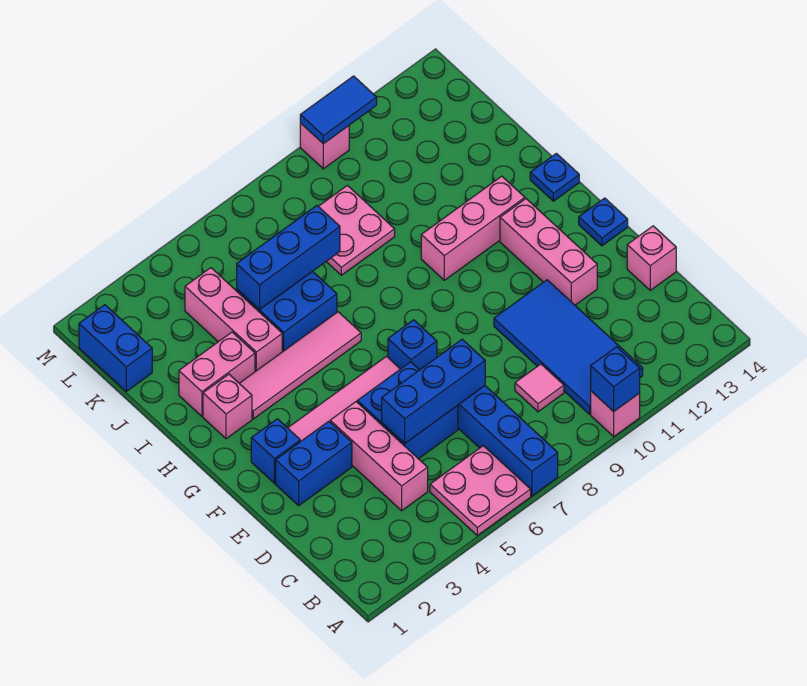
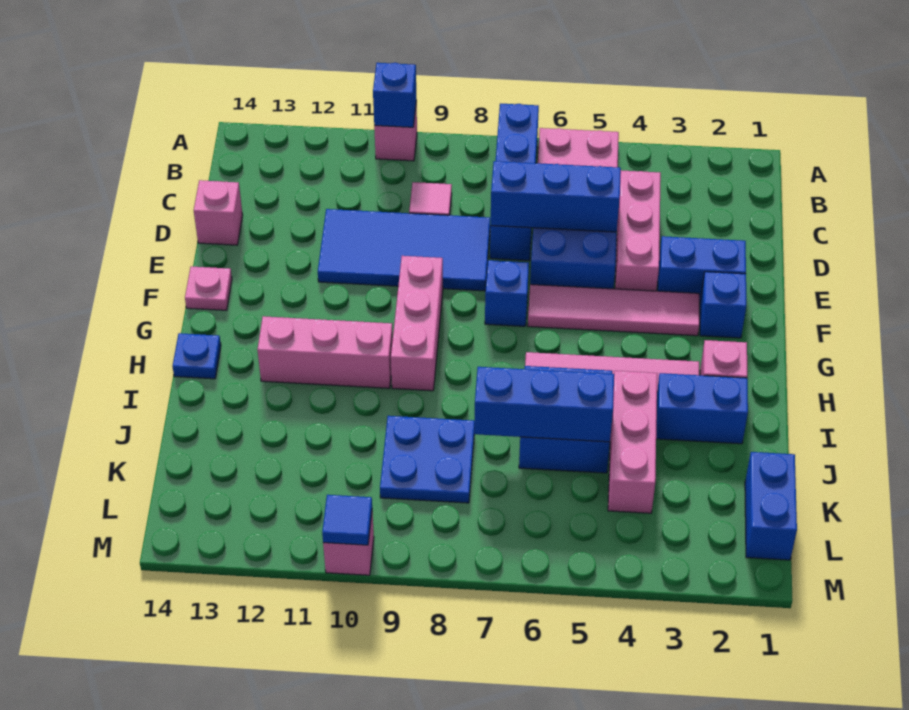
blue tile B10:E11 level 1 -> blue tile D8:E11 level 1
pink brick E12:G12 level 1 -> pink brick F9:H9 level 1
blue plate F14 level 1 -> pink plate F14 level 1
pink brick I2:I3 level 1 -> blue brick I2:I3 level 1
pink plate J8:K9 level 1 -> blue plate J8:K9 level 1
blue tile M10:M11 level 2 -> blue tile M10 level 2

